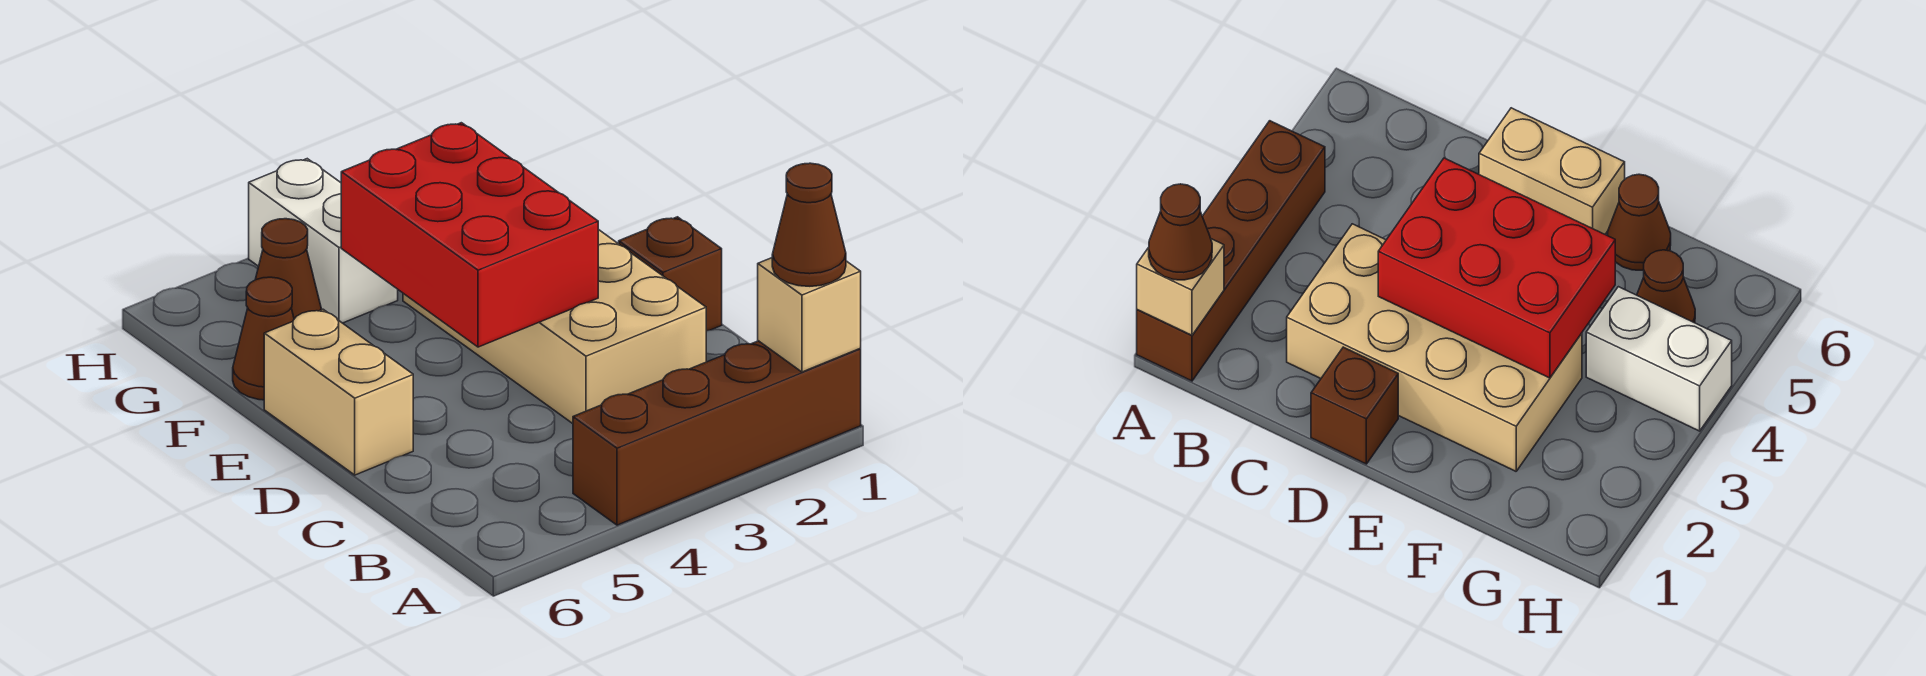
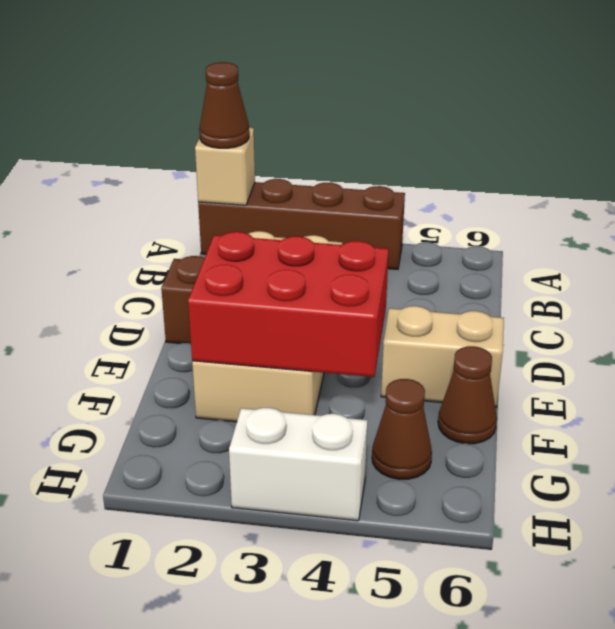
red brick D3:F4 level 2 -> red brick E2:F4 level 2
tan brick D6:E6 level 1 -> tan brick E5:E6 level 1
white brick G4:H4 level 1 -> white brick H3:H4 level 1

